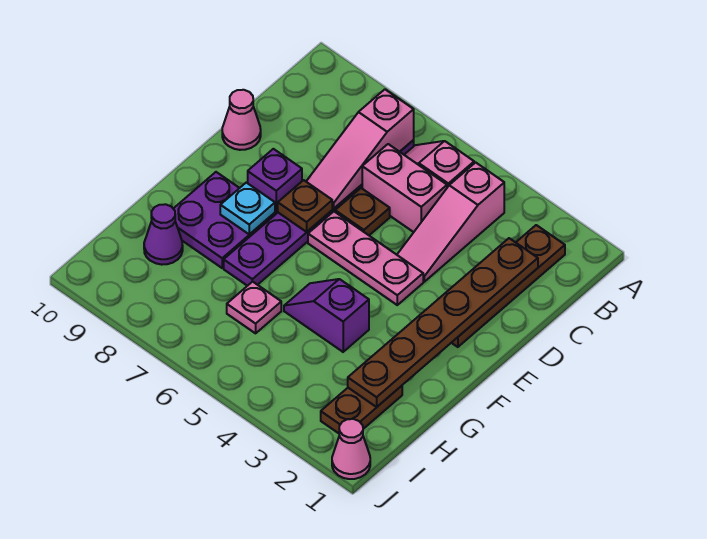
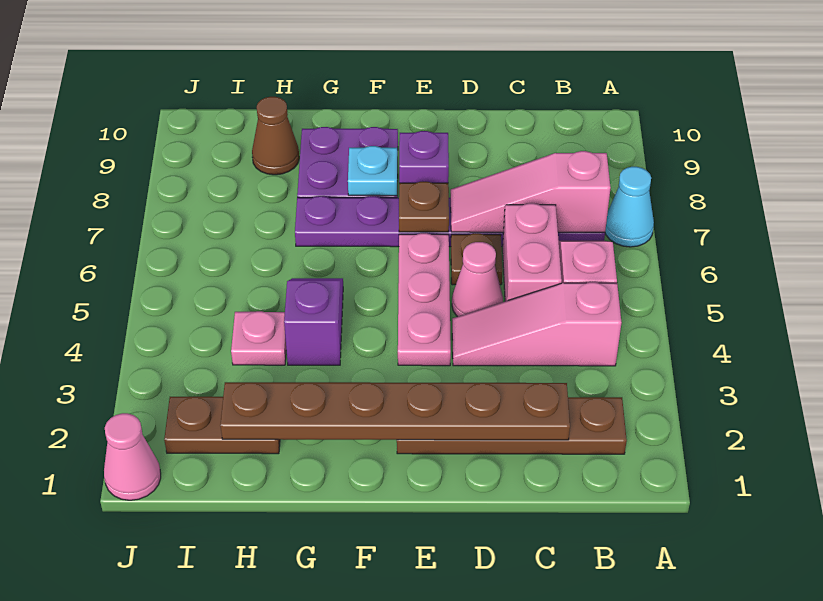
none -> cyan cone A7 level 1
pink cone D10 level 1 -> pink cone D5 level 1
pink plate H6 level 1 -> pink plate H4 level 1
purple cone H9 level 1 -> brown cone H9 level 1

